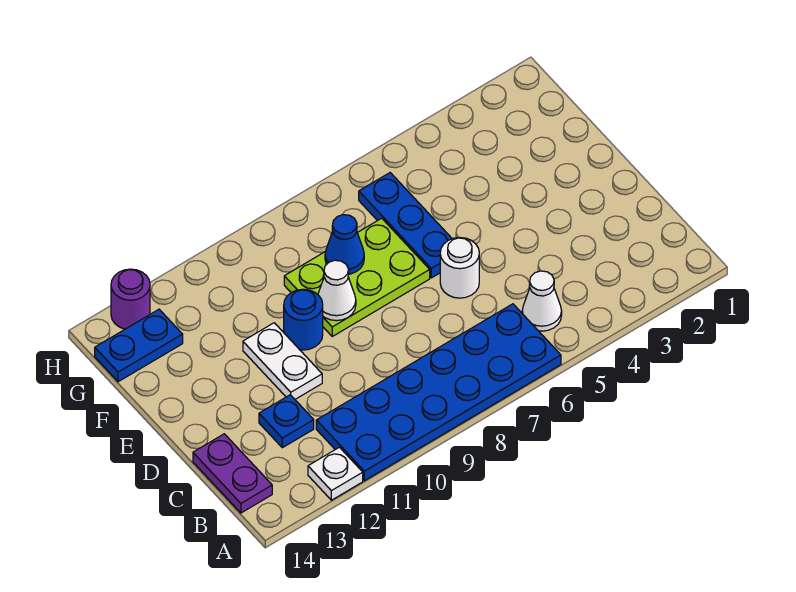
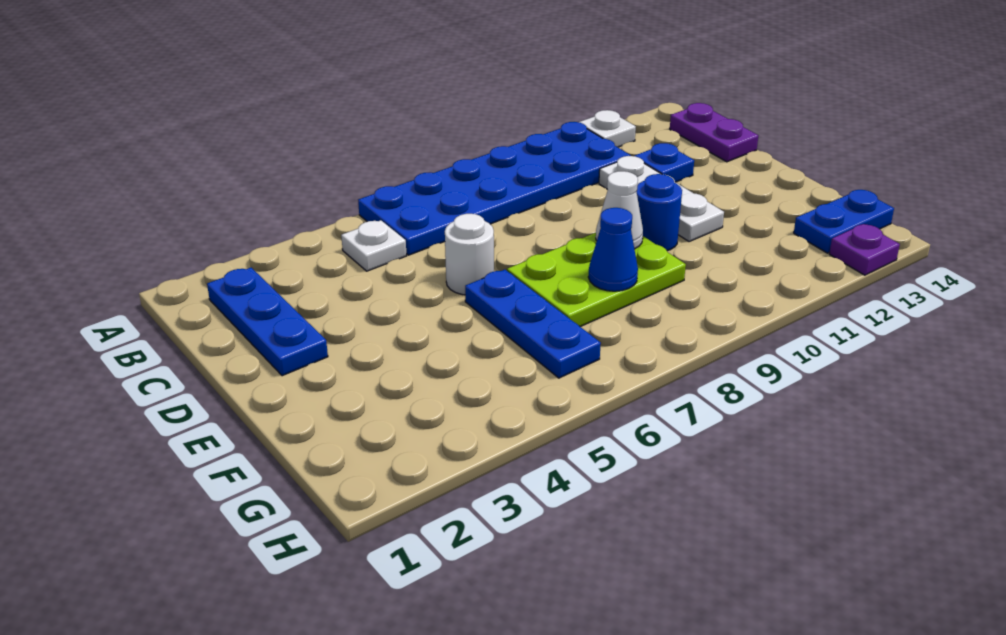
none -> blue plate B2:D2 level 1
white cone B5 level 1 -> white plate B5 level 1
white plate D11:E11 level 1 -> white plate C11:E11 level 1
purple round brick H13 level 1 -> purple plate H13 level 1

